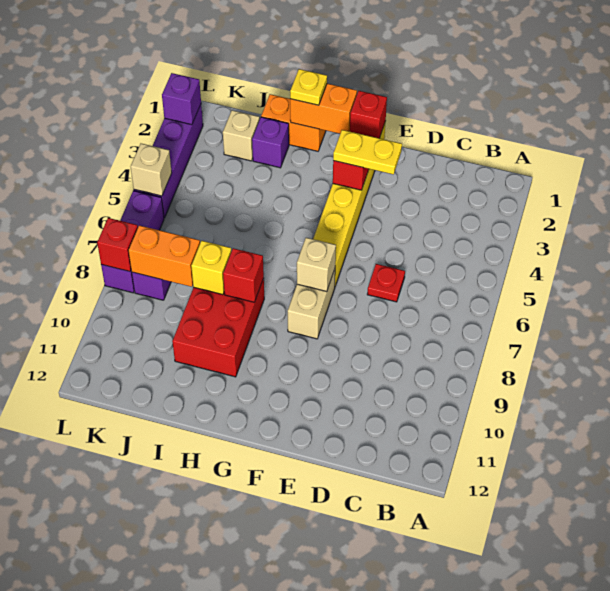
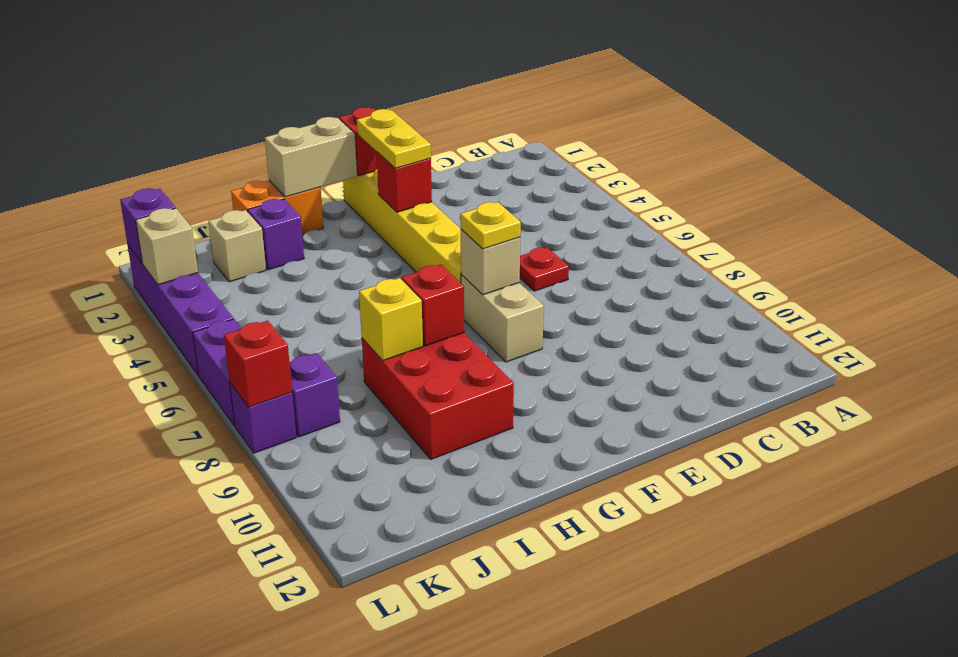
yellow plate E3:F3 level 3 -> yellow plate F2:F3 level 3
orange brick G1:H1 level 2 -> tan brick G1:H1 level 2
yellow plate H1 level 3 -> yellow plate F7 level 3
orange brick J8:K8 level 2 -> none
tan brick L5 level 2 -> tan brick L3 level 2

